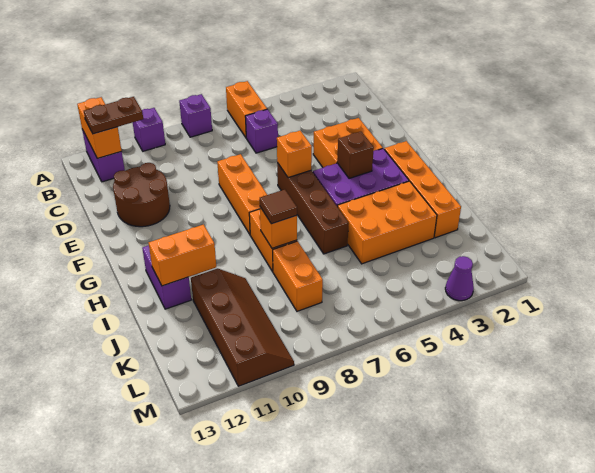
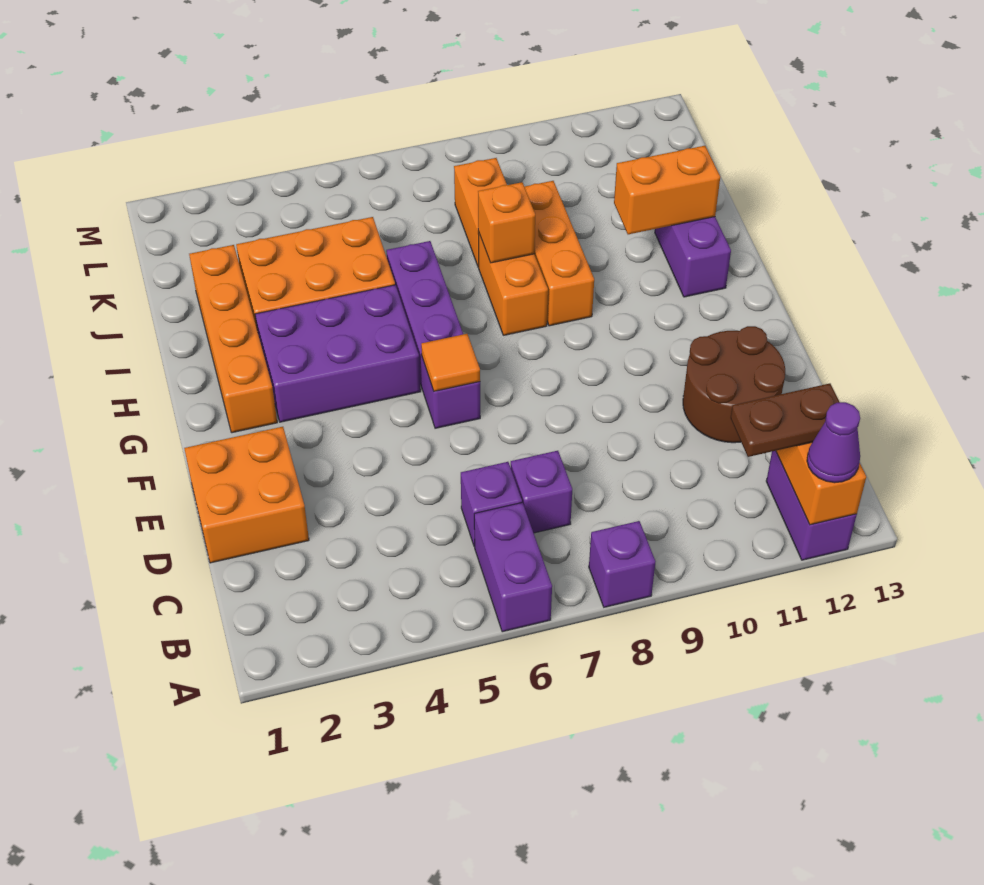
orange brick A6:B6 level 1 -> purple brick A6:B6 level 1
purple brick A10 level 1 -> purple brick C7 level 1
orange brick E3:F4 level 1 -> orange brick D1:E2 level 1
orange brick E8:G8 level 1 -> orange brick H9:J9 level 1
brown brick F6:I6 level 1 -> purple brick F6:I6 level 1
orange brick F6 level 2 -> orange tile F6 level 2
brown brick G4 level 2 -> none
brown tile I8 level 3 -> none
brown slope J10:M11 level 1 top 11 -> none
purple cone M3 level 1 -> purple cone A12 level 3

